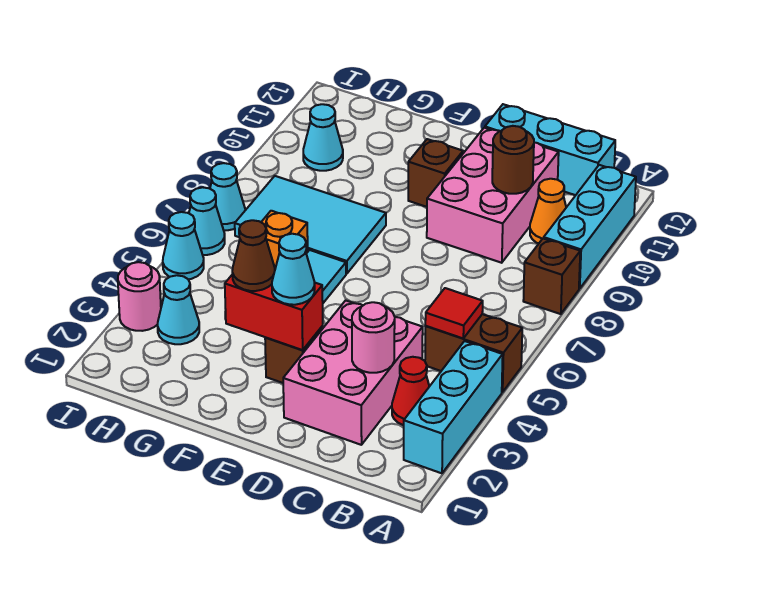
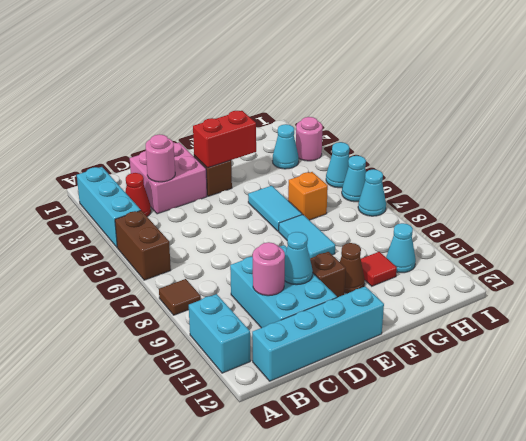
brown brick A5:B5 level 1 -> brown brick A5:A6 level 1
brown brick A8 level 1 -> brown tile A8 level 1
cyan brick A9:A11 level 1 -> cyan brick A10:A11 level 1
red tile B5 level 2 -> red tile G10 level 1
orange cone B10 level 1 -> none
cyan brick B12:D12 level 1 -> cyan brick B12:E12 level 1
pink brick C2:D4 level 1 -> pink brick C2:D3 level 1
pink brick C9:D11 level 1 -> cyan brick C9:D11 level 1
brown round brick C10 level 2 -> pink round brick C10 level 2
cyan cone E3 level 3 -> cyan cone D10 level 2
brown cone F3 level 3 -> brown cone F10 level 1
cyan tile F7:H8 level 1 -> cyan tile F7:F8 level 1

